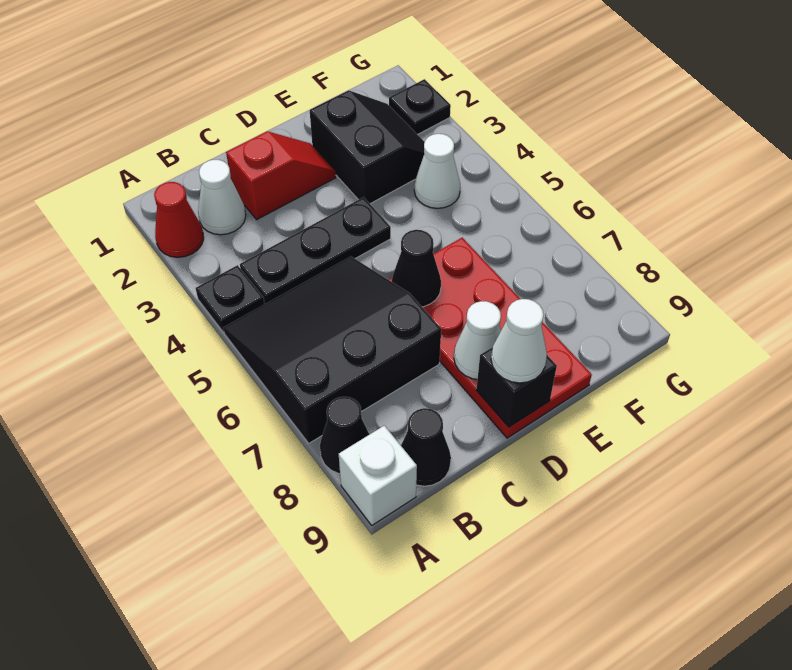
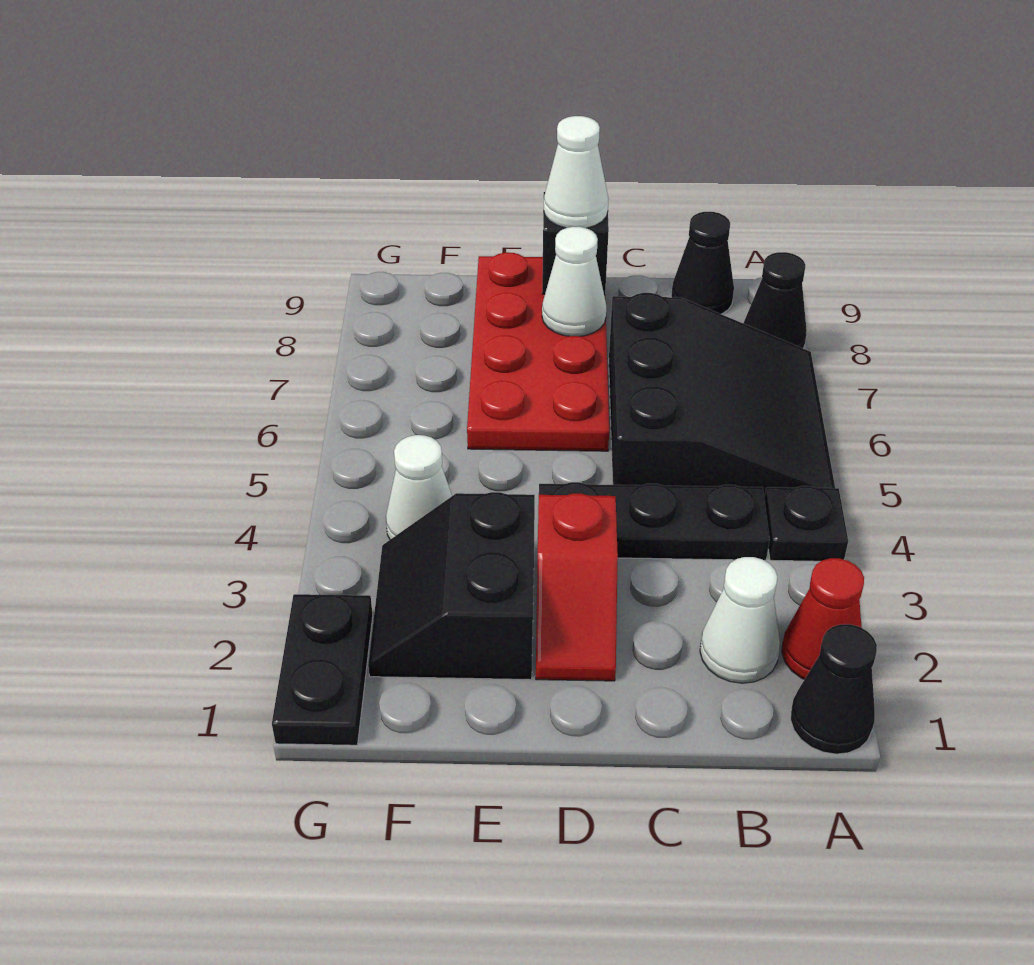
black slope A5:C7 level 1 top 7 -> black slope A5:C7 level 1 top C
white brick A9 level 1 -> none
red slope C2:D2 level 1 top C -> red slope D2:D3 level 1 top 3
black cone D6 level 2 -> black cone A1 level 1
black plate G2 level 1 -> black plate G1:G2 level 1

